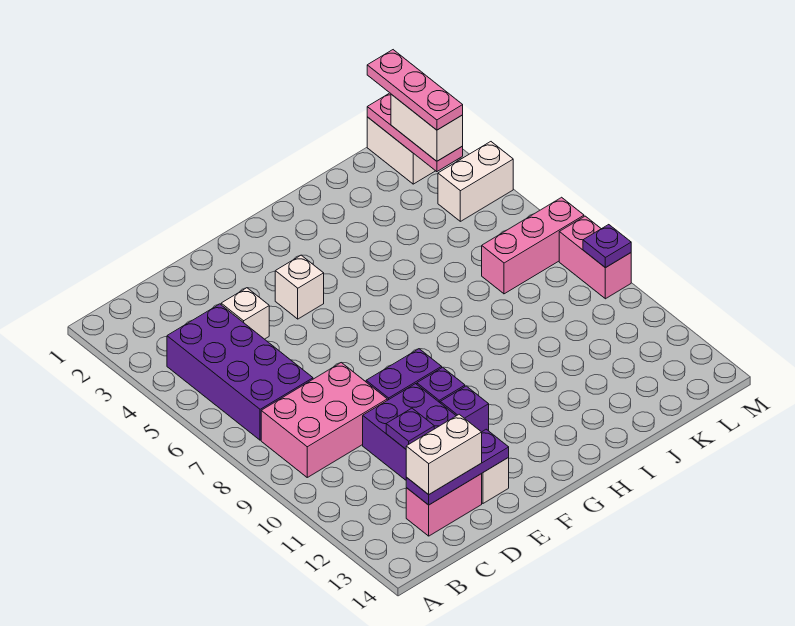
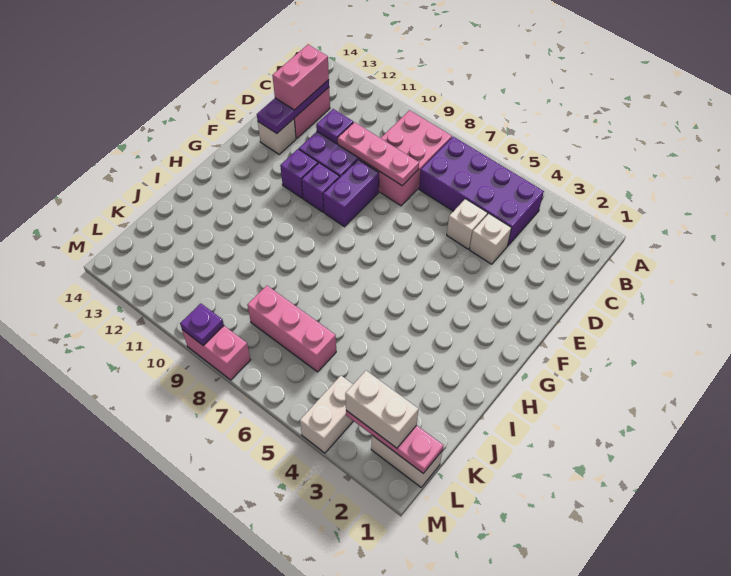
white brick C13:D13 level 3 -> pink brick C13:D13 level 3
white brick F4 level 1 -> white brick D5 level 1
pink brick K7:M7 level 1 -> pink brick K6:K8 level 1
pink plate L1:L3 level 4 -> pink plate D8:D10 level 2

